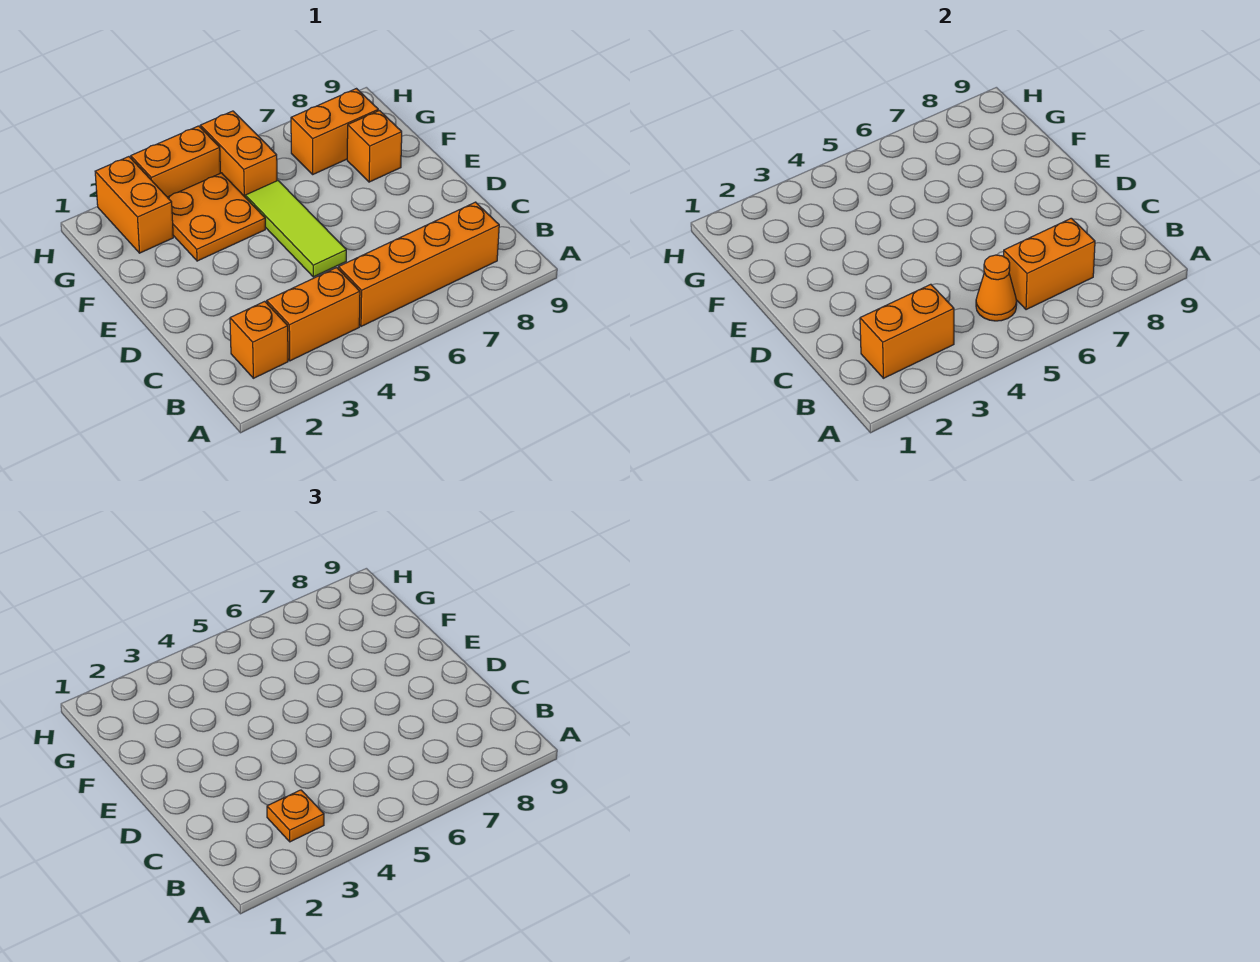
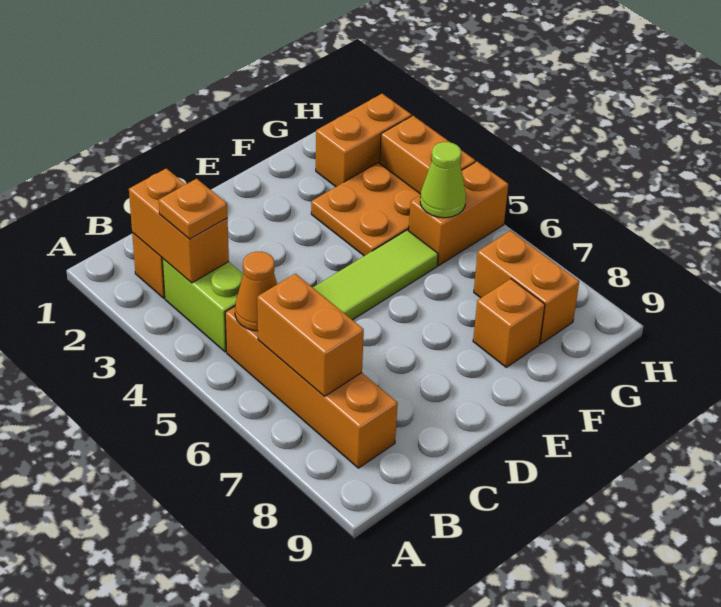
orange brick B3:B4 level 1 -> lime brick B3:B4 level 1
none -> lime cone G5 level 2

